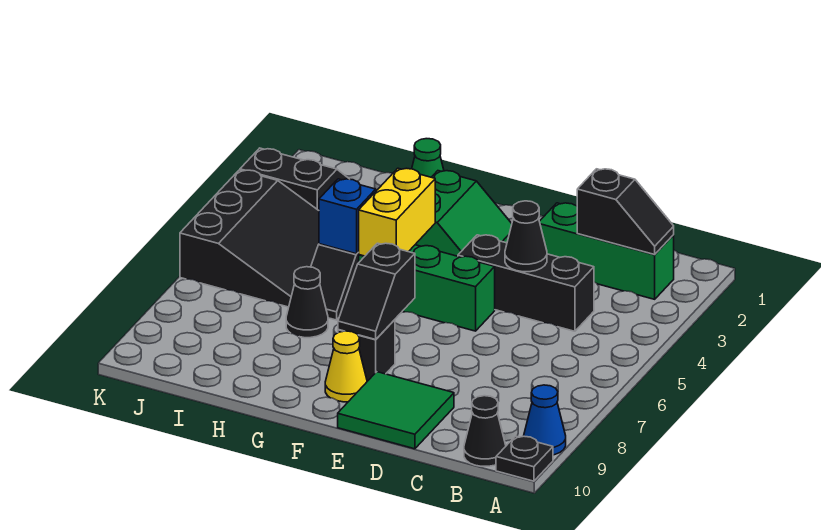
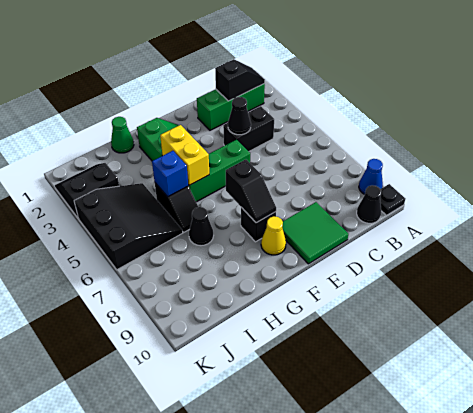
black brick C4:E4 level 1 -> black brick C4:D4 level 1

